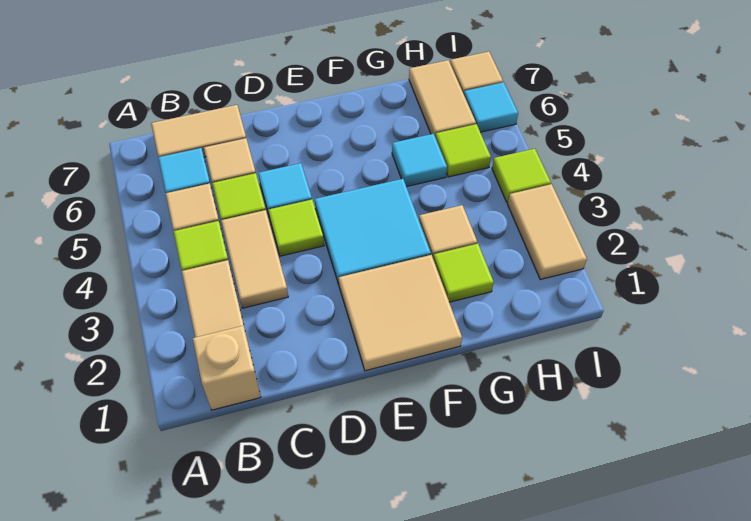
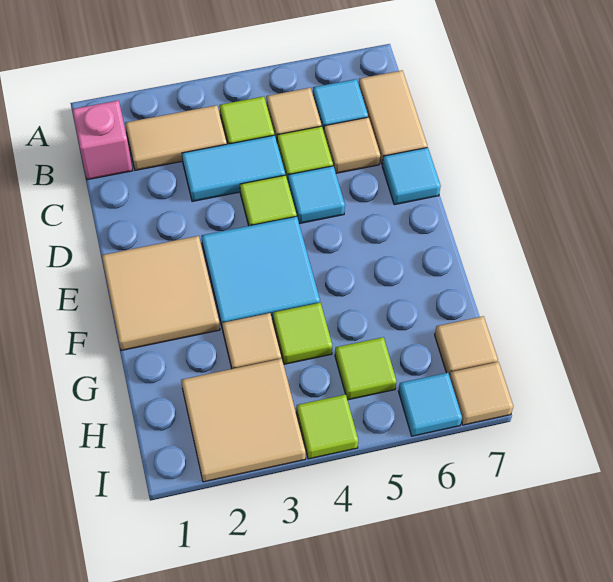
tan brick B1 level 1 -> pink brick B1 level 1
tan tile C3:C4 level 1 -> cyan tile C3:C4 level 1
lime tile G2 level 1 -> lime tile G4 level 1
cyan tile G5 level 1 -> cyan tile D7 level 1
tan tile H6:H7 level 1 -> tan tile H7 level 1
tan tile I2:I3 level 1 -> tan tile H2:I3 level 1

